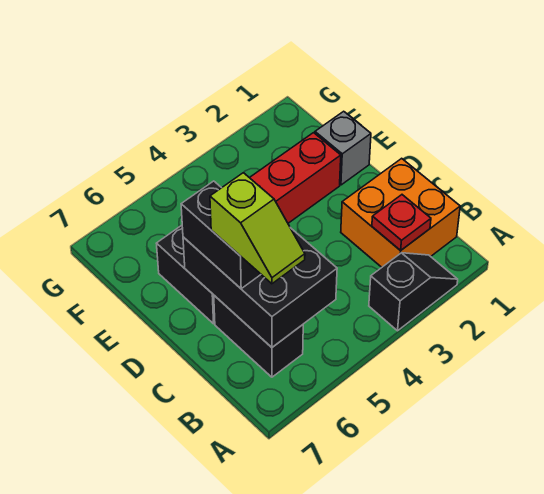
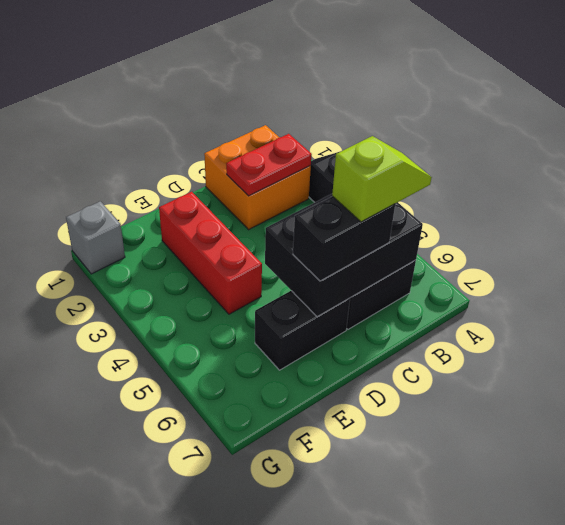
red plate B2 level 2 -> red plate B2:C2 level 2
grey brick E1 level 1 -> grey brick G1 level 1

